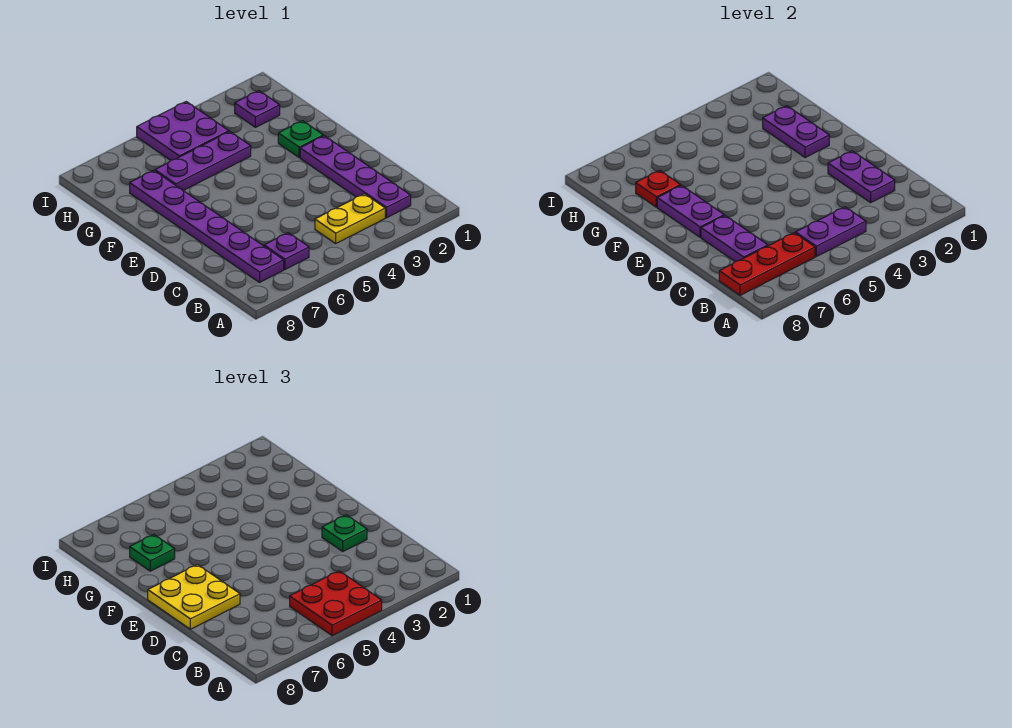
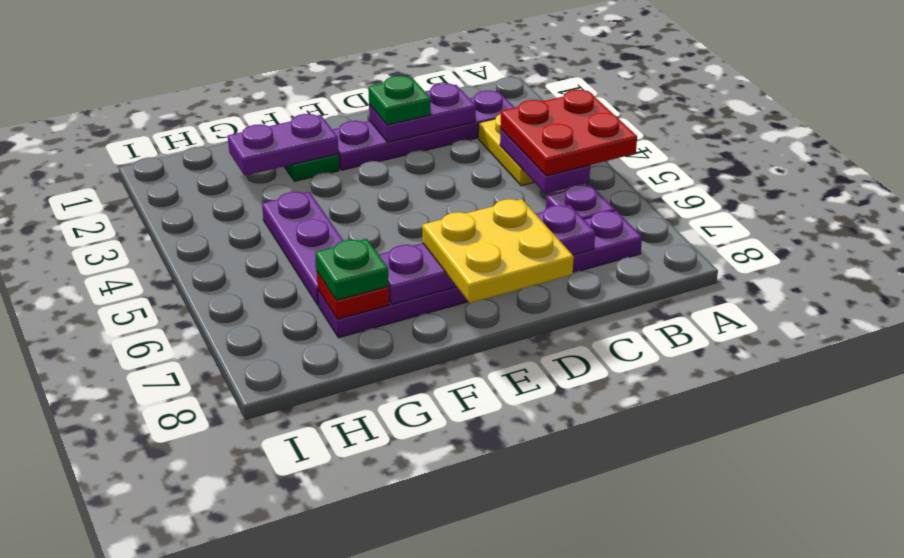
red plate B6:B8 level 2 -> none
purple plate H2 level 1 -> none
purple plate H4:I5 level 1 -> none

